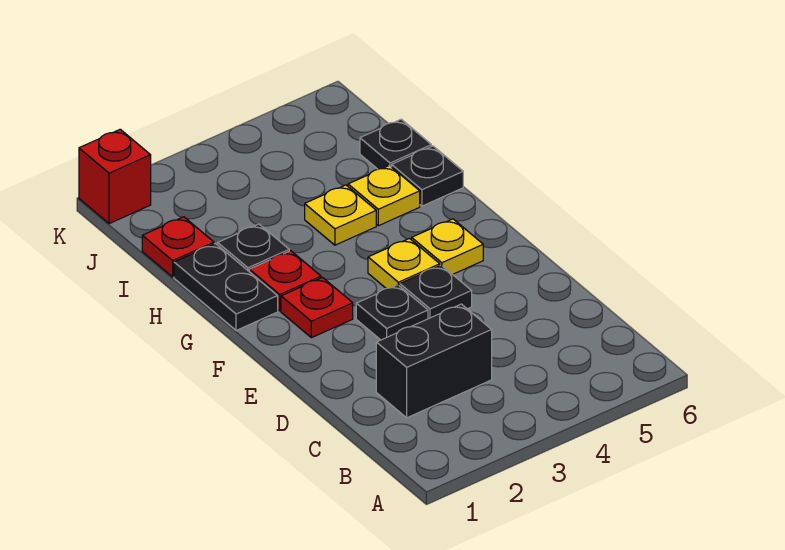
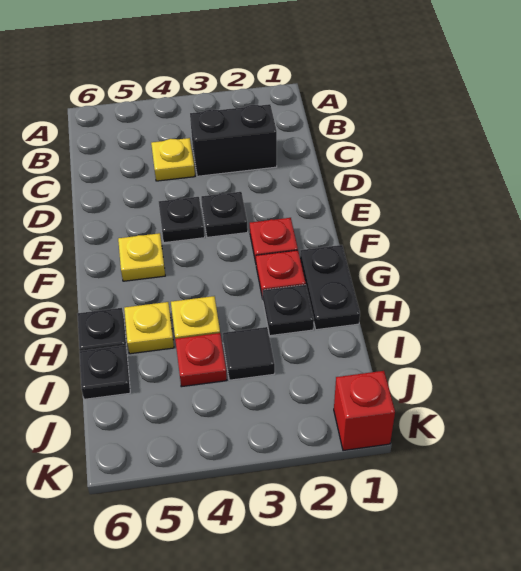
yellow plate F4 level 1 -> yellow plate C4 level 1
red plate I1 level 1 -> red plate I4 level 1
none -> black tile I3 level 1

